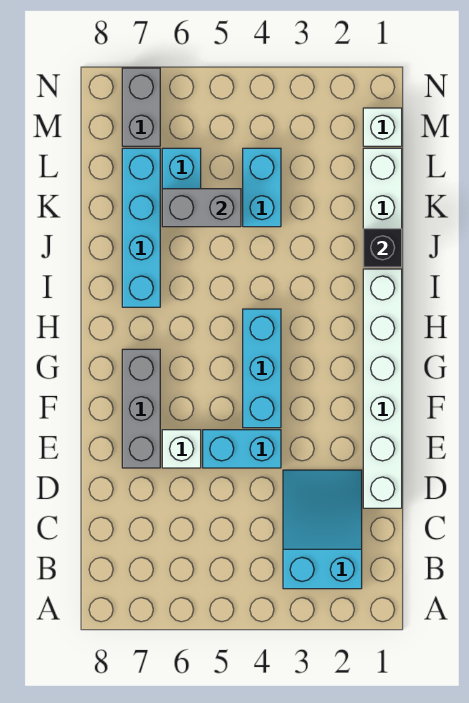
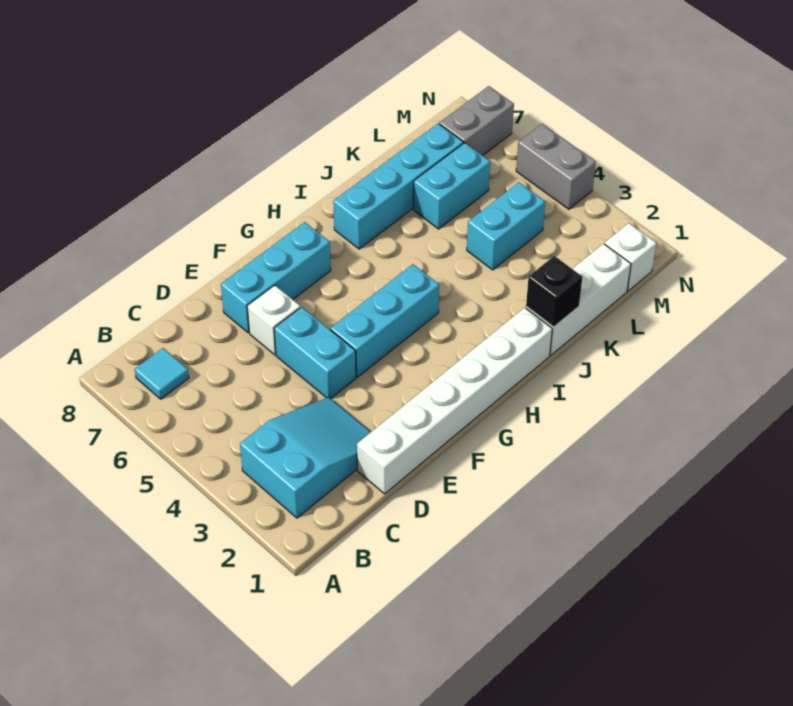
none -> cyan tile B7 level 1
grey brick E7:G7 level 1 -> cyan brick E7:G7 level 1
grey brick K5:K6 level 2 -> grey brick N4:N5 level 1

